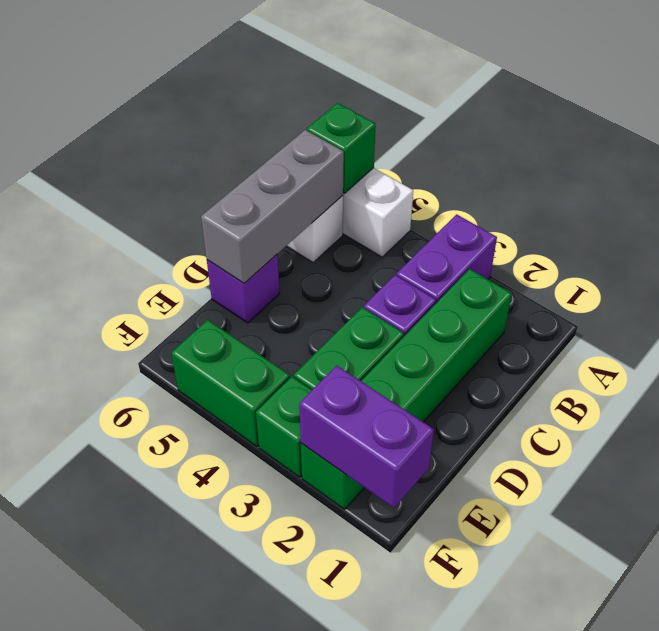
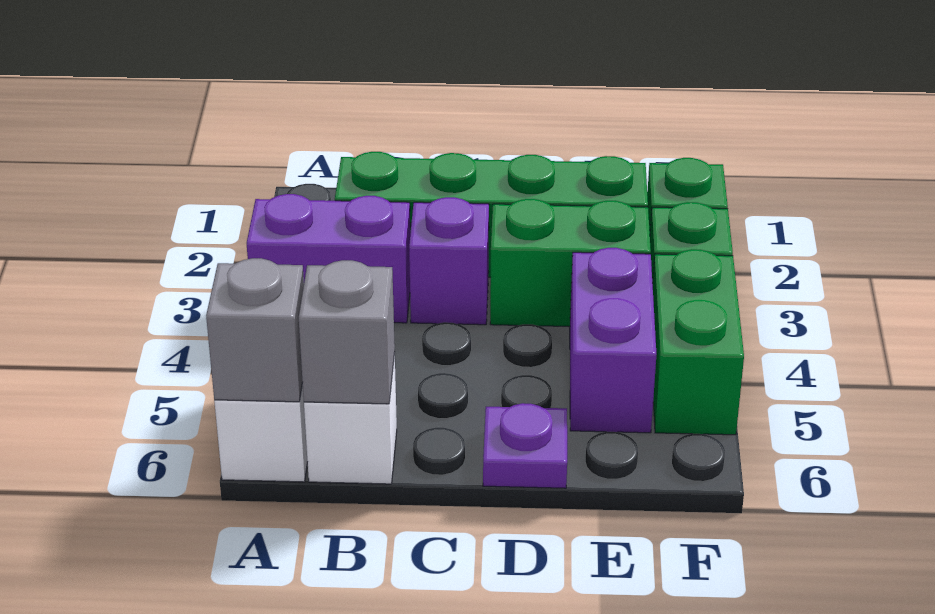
green brick A6 level 2 -> grey brick A6 level 2
grey brick B6:D6 level 2 -> grey brick B6 level 2
purple brick D6 level 1 -> purple plate D6 level 1
purple brick F1:F2 level 2 -> purple brick E4:E5 level 1

